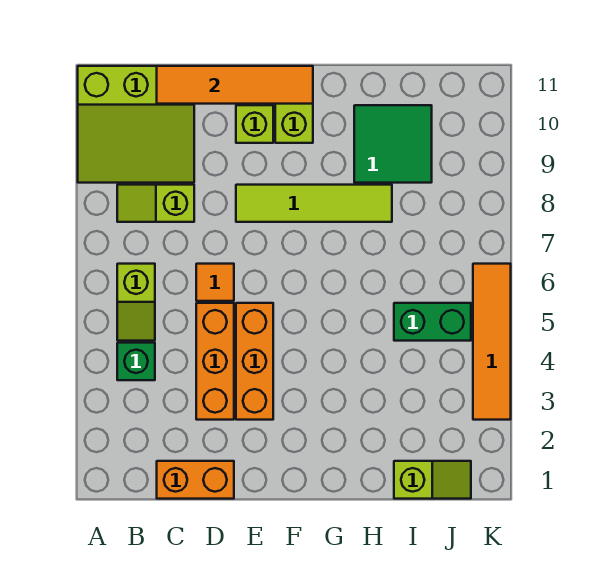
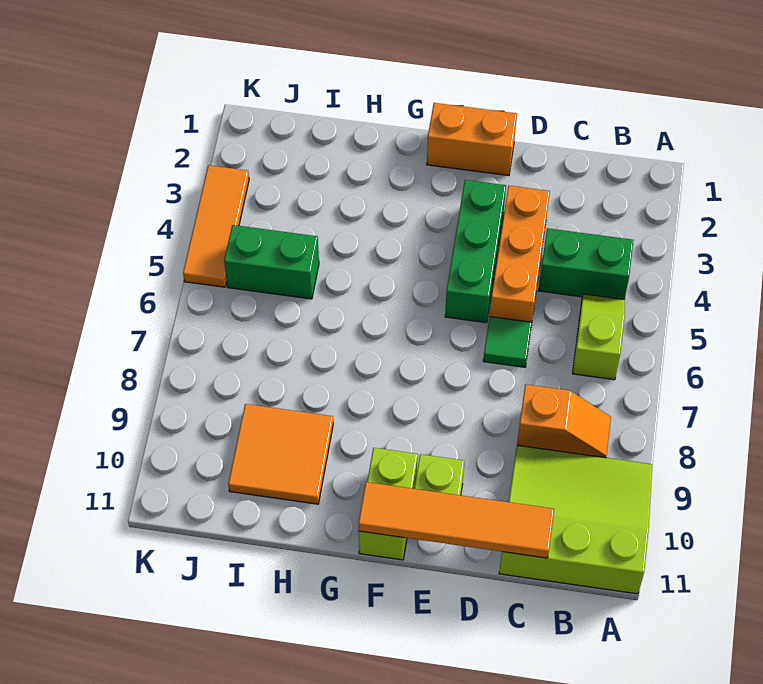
green brick B4 level 1 -> green brick B4:C4 level 1
lime slope B8:C8 level 1 top C -> orange slope B8:C8 level 1 top C
orange brick C1:D1 level 1 -> orange brick E1:F1 level 1
orange tile D6 level 1 -> green tile D6 level 1
orange brick E3:E5 level 1 -> green brick E3:E5 level 1
lime tile E8:H8 level 1 -> none
green tile H9:I10 level 1 -> orange tile H9:I10 level 1
lime slope I1:J1 level 1 top I -> none
orange tile K3:K6 level 1 -> orange tile K3:K5 level 1

